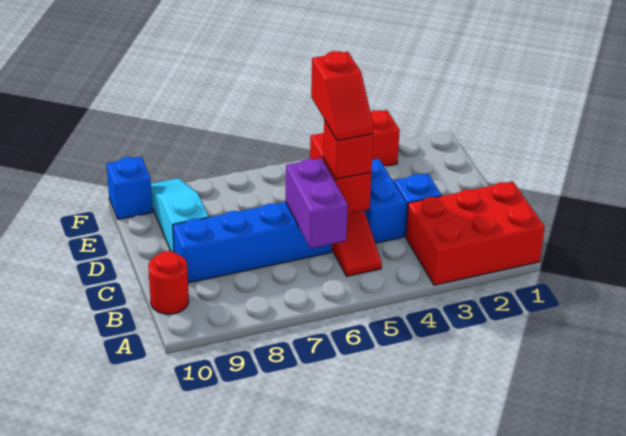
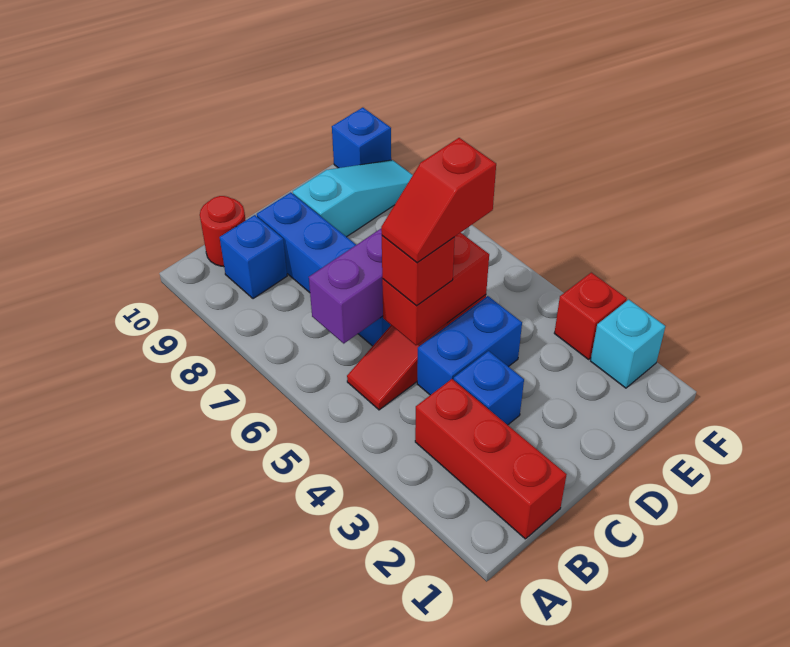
red brick A1:B3 level 1 -> red brick B1:B3 level 1
none -> blue brick B9 level 1
none -> cyan brick F2 level 1

